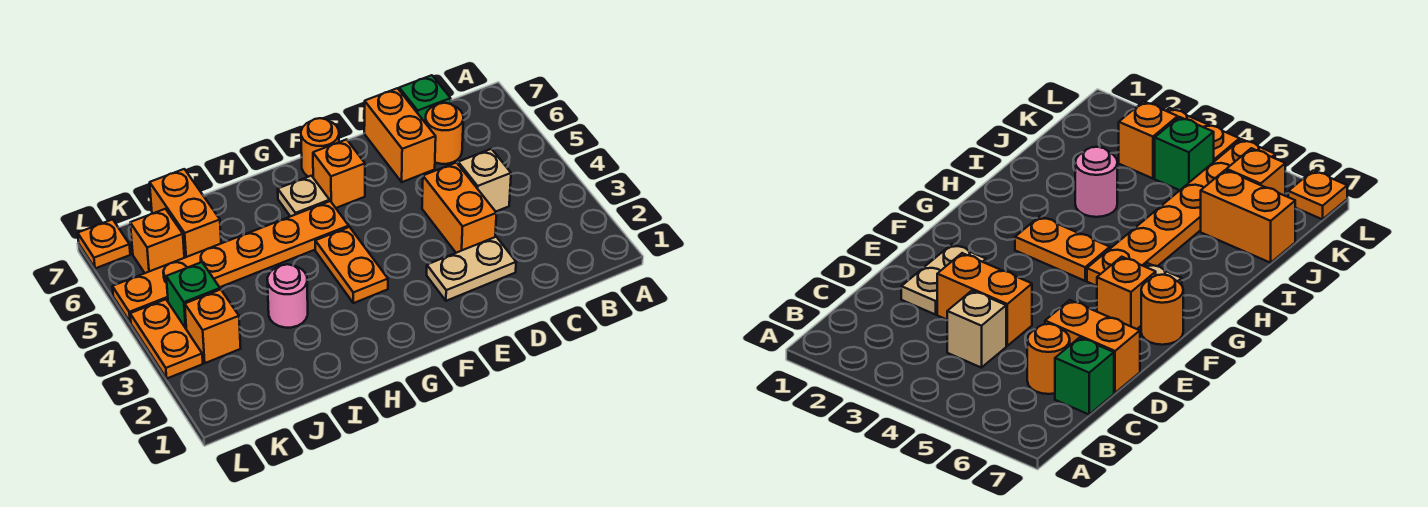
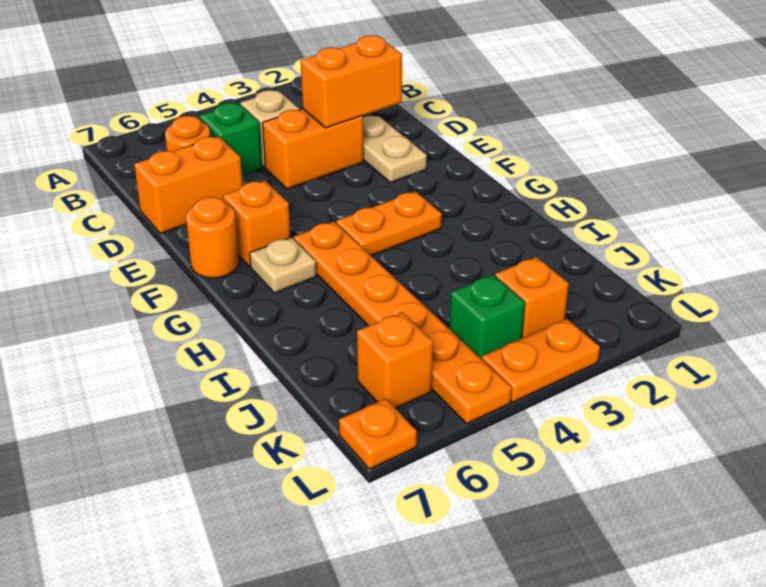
green brick C7 level 1 -> green brick C5 level 1
pink round brick I3 level 1 -> none
orange brick J6:J7 level 1 -> orange brick D2:D3 level 2

